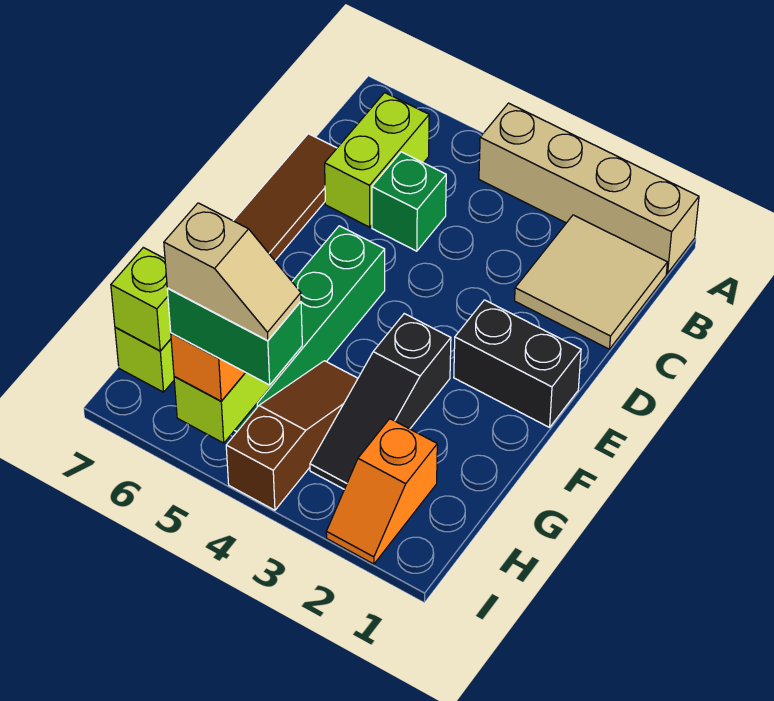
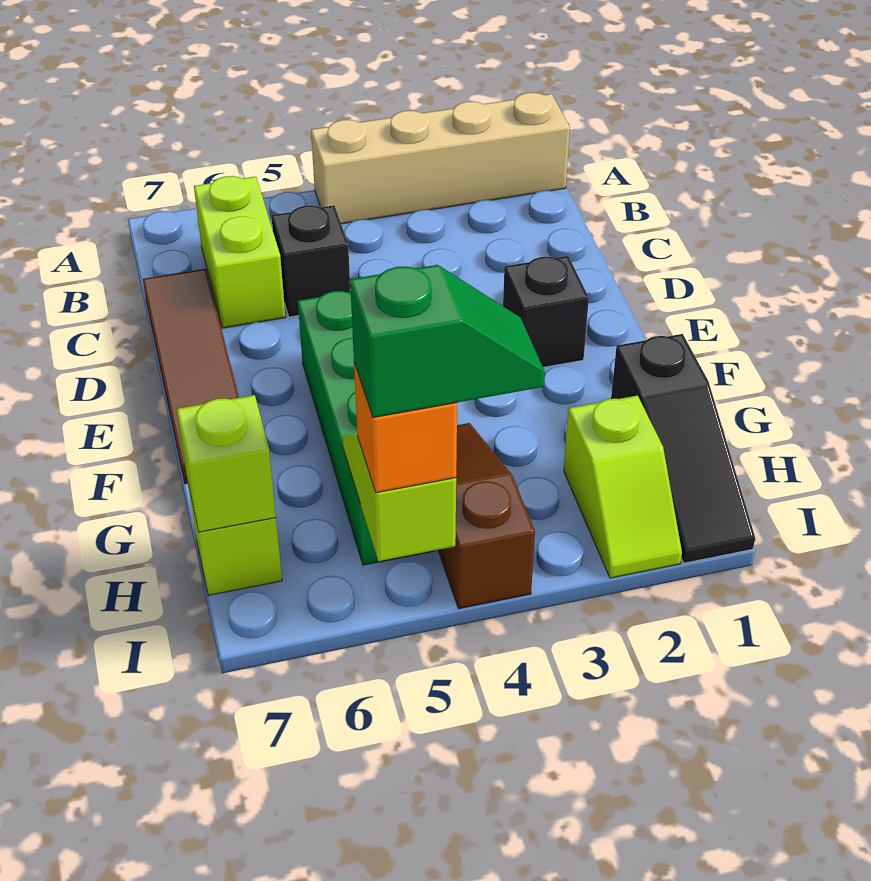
tan tile B1:C2 level 1 -> none
green brick C5 level 1 -> black brick C5 level 1
black brick E1:E2 level 1 -> black brick E2 level 1
black slope F3:H3 level 1 top F -> black slope G1:I1 level 1 top G
orange slope H2:I2 level 1 top H -> lime slope H2:I2 level 1 top H
green brick I4:I5 level 4 -> green slope I4:I5 level 4 top 5
tan slope I4:I5 level 5 top 5 -> none

